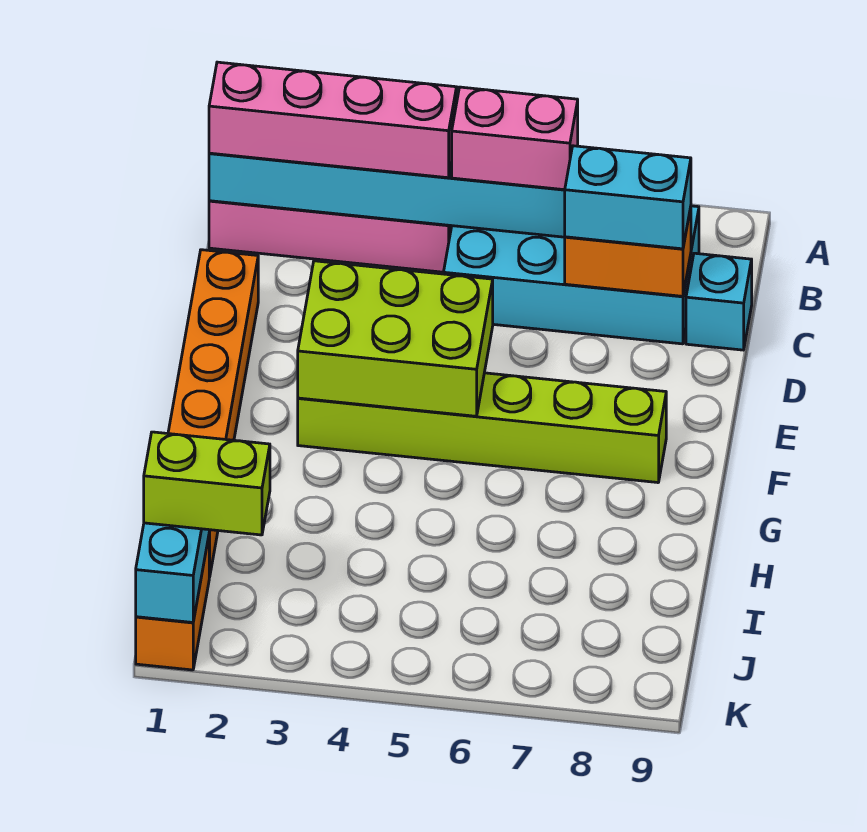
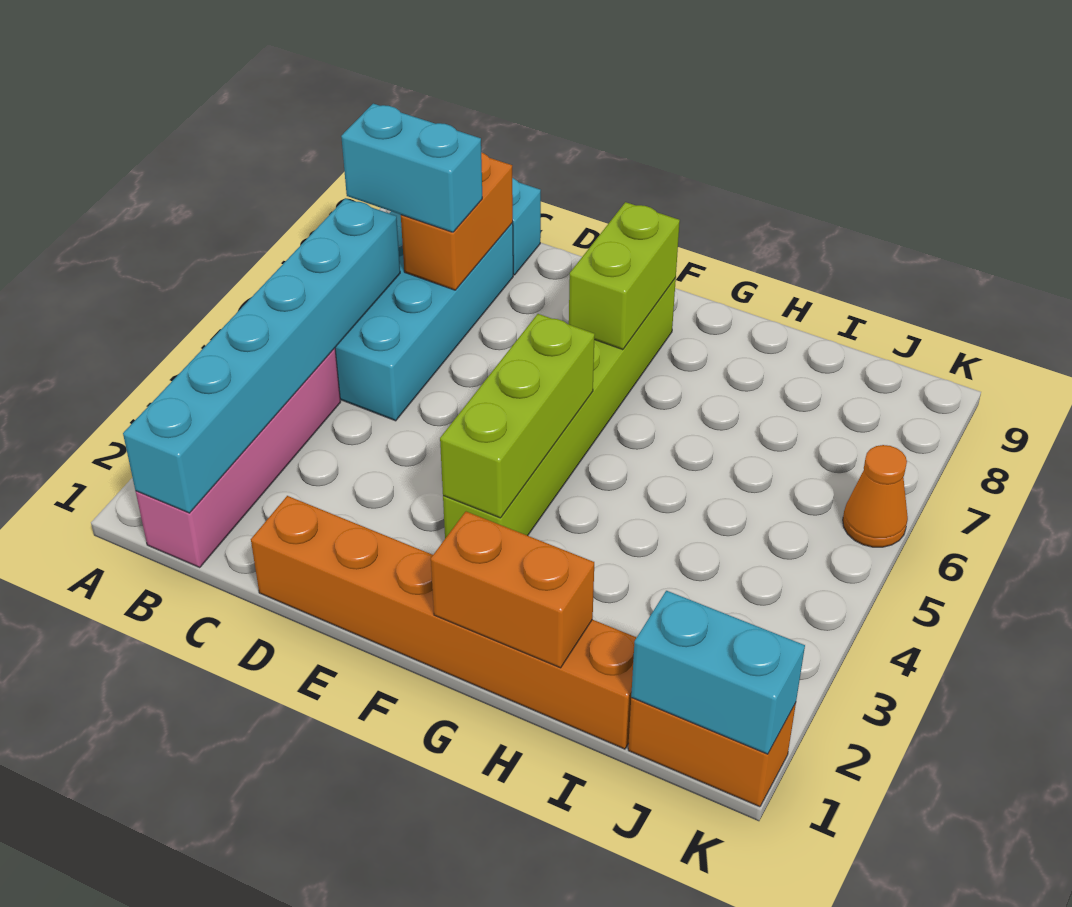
pink brick B1:B4 level 3 -> none
pink brick B5:B6 level 3 -> none
cyan brick C7:C8 level 3 -> cyan brick B7:C7 level 3
lime brick E3:F5 level 2 -> lime brick F3:F5 level 2
none -> orange brick G1:H1 level 2
lime brick J1:J2 level 3 -> lime brick F7:F8 level 2
none -> orange cone K6 level 1

